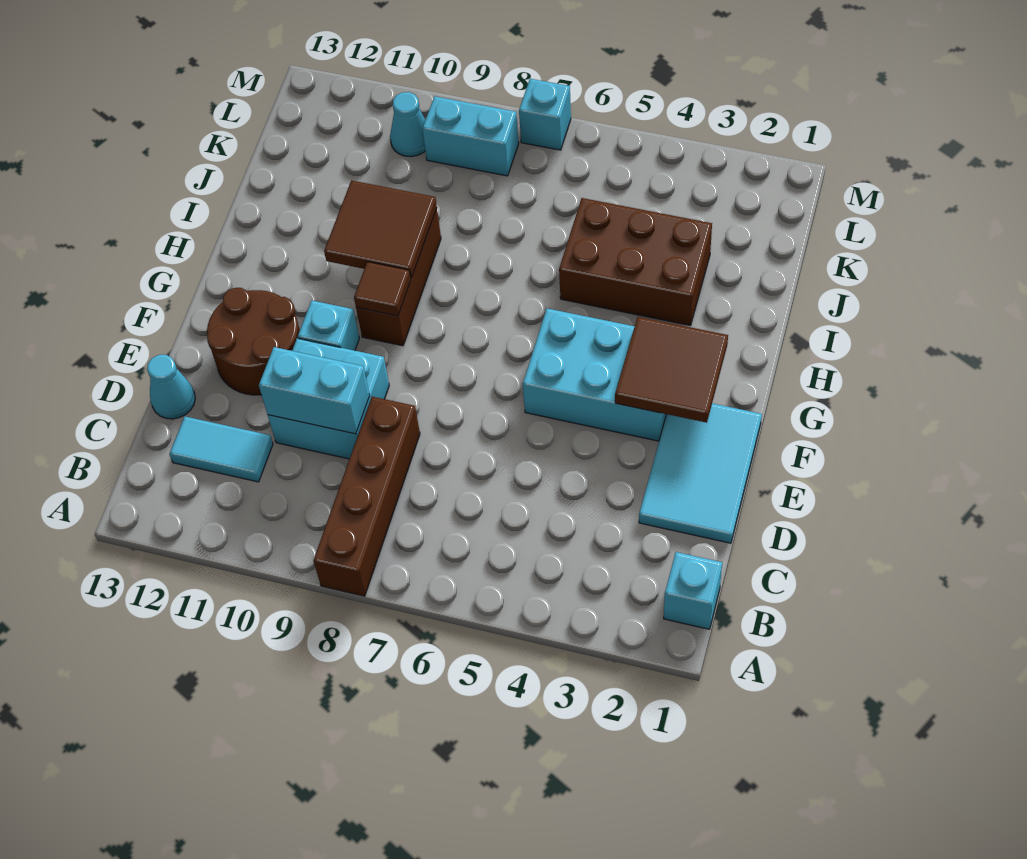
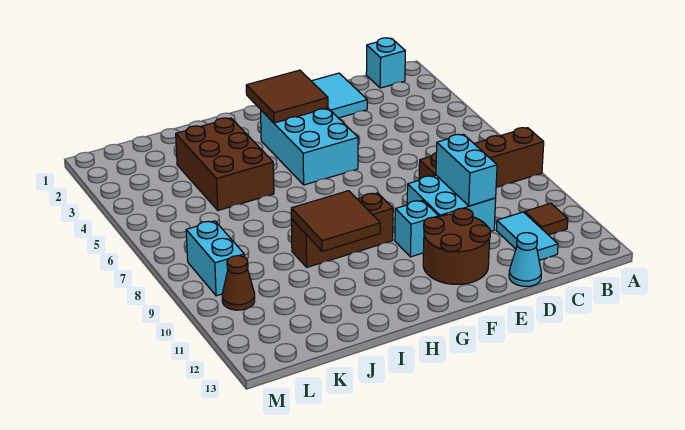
brown tile G9 level 2 -> brown tile B11 level 1
cyan cone L10 level 1 -> brown cone L10 level 1
cyan brick M7 level 1 -> none

